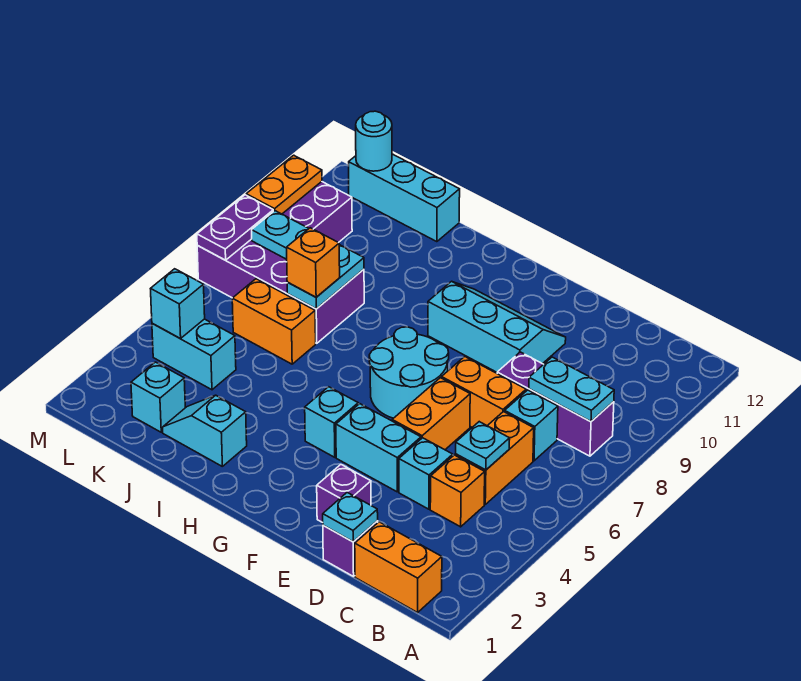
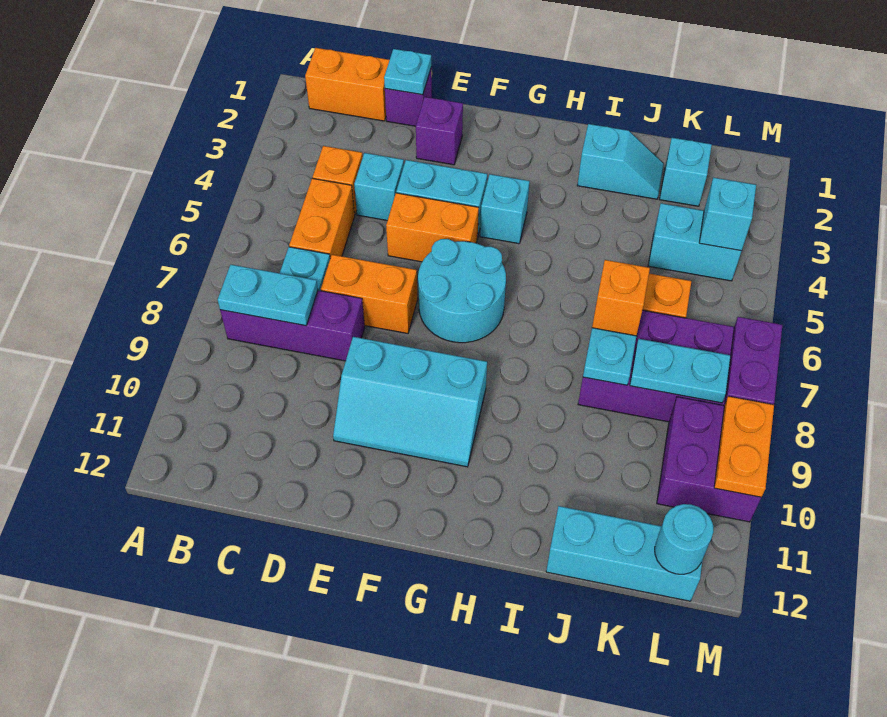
cyan plate C5 level 2 -> none
orange brick E5:E6 level 1 -> orange brick E5:F5 level 1

